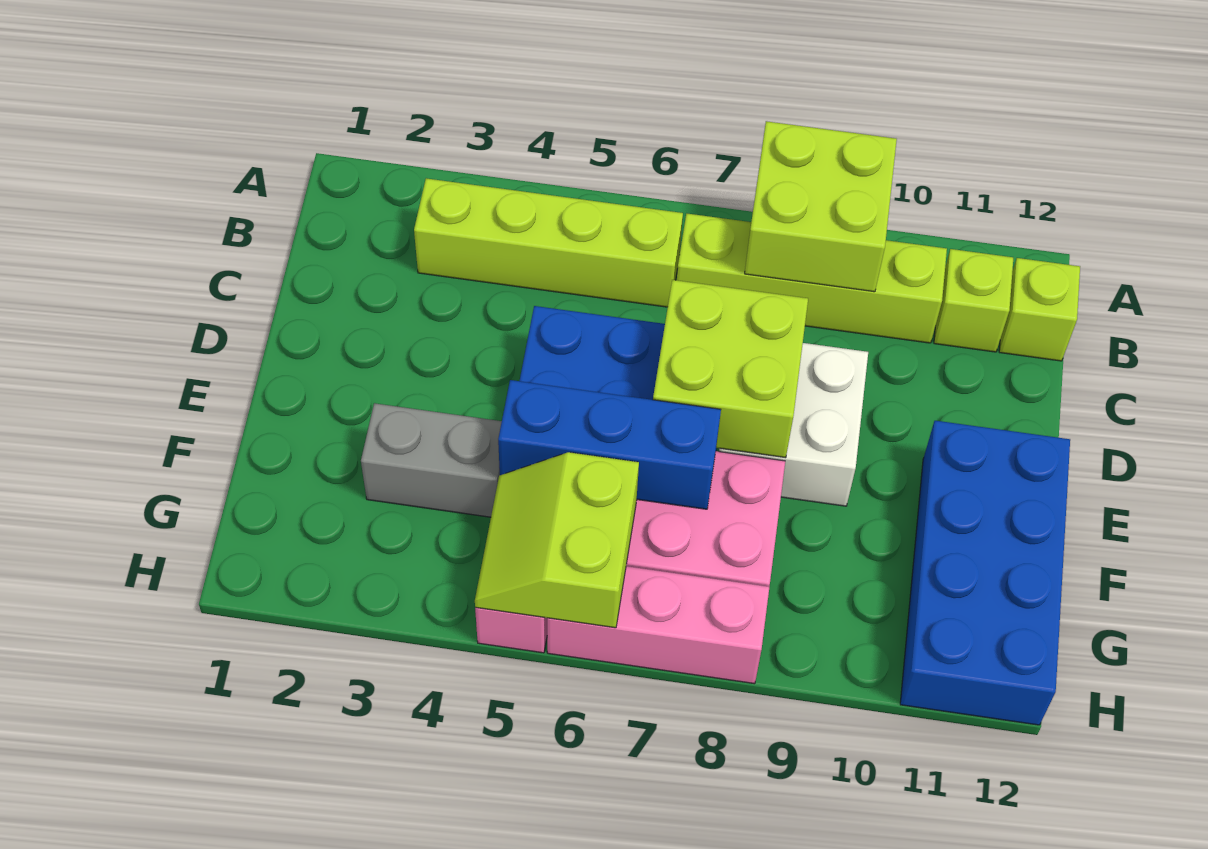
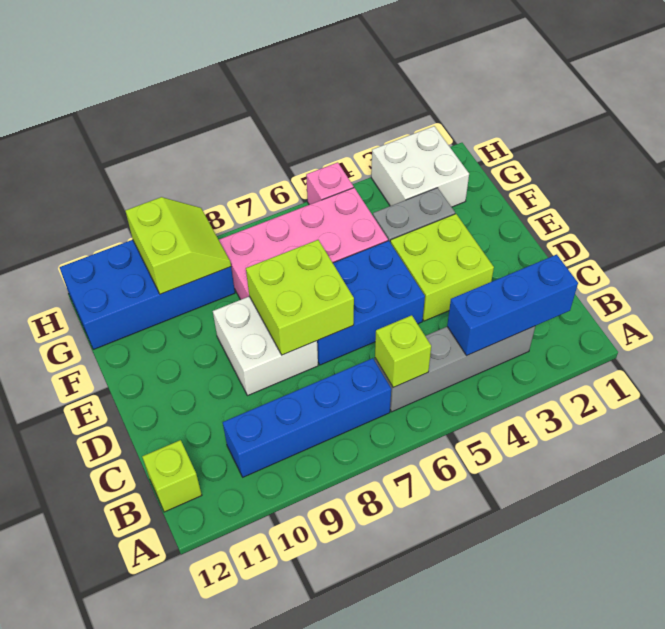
lime brick A8:B9 level 2 -> lime brick D3:E4 level 1
lime brick B3:B6 level 1 -> grey brick B3:B6 level 1
lime brick B7:B10 level 1 -> blue brick B7:B10 level 1
lime brick B11 level 1 -> lime brick B6 level 2
blue brick E11:H12 level 1 -> blue brick G9:H12 level 1
blue brick F5:F7 level 2 -> blue brick B2:B4 level 2
none -> white brick G2:H3 level 1
lime slope G5:H6 level 2 top 6 -> lime slope G9:H10 level 2 top 10
pink brick H6:H8 level 1 -> none

